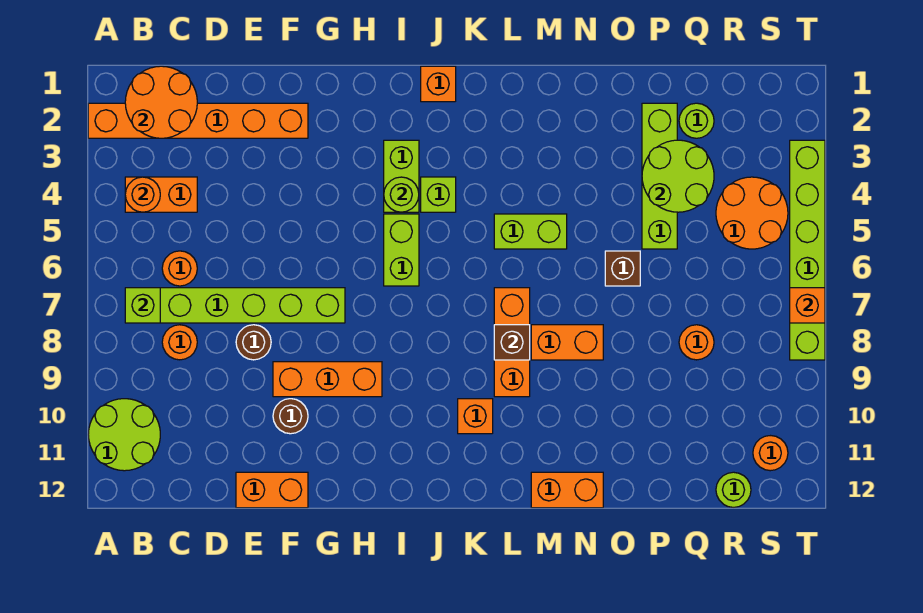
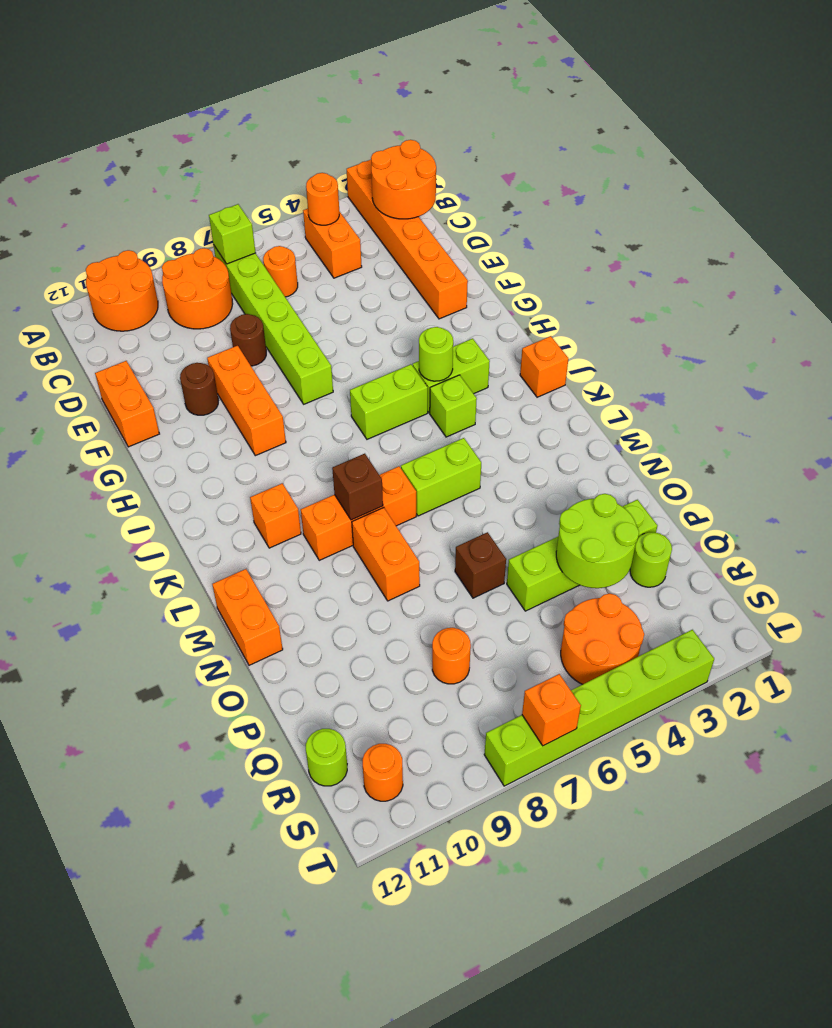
lime round brick A10:B11 level 1 -> orange round brick A10:B11 level 1
orange round brick C8 level 1 -> orange round brick B8:C9 level 1
lime brick L5:M5 level 1 -> lime brick L5:L6 level 1

